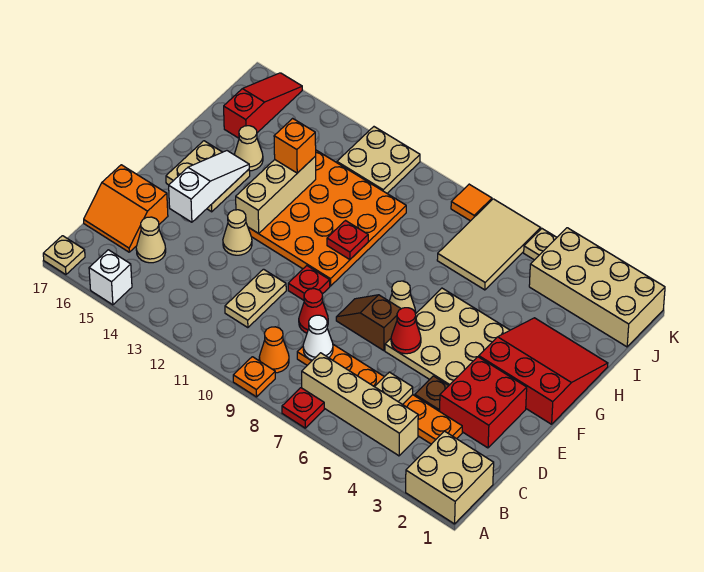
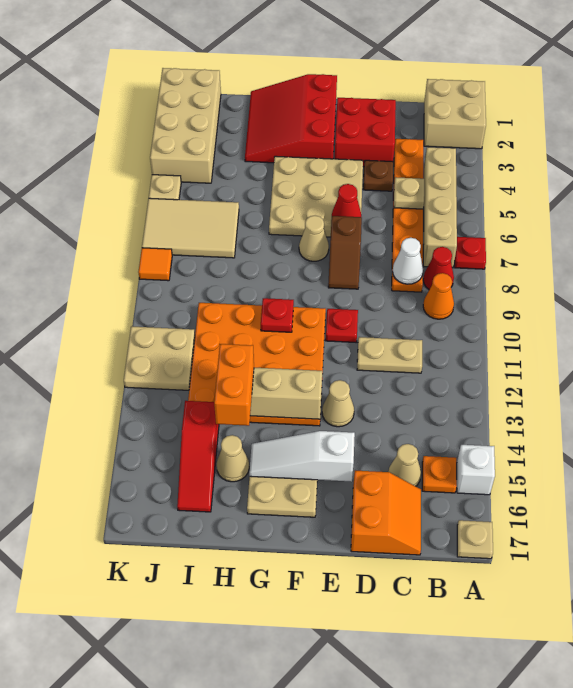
orange plate A9 level 1 -> orange plate B15 level 1
red cone D9 level 1 -> red cone B8 level 1
orange brick H13 level 3 -> orange brick H13:H14 level 3
red slope I16:K16 level 1 top I -> red slope I14:I16 level 1 top 14

